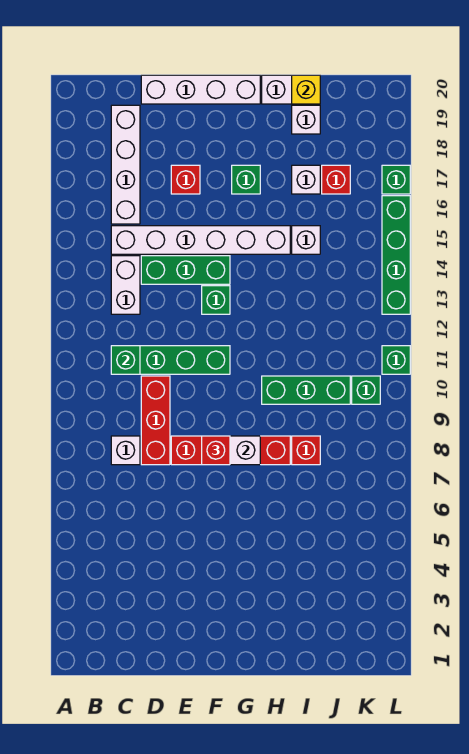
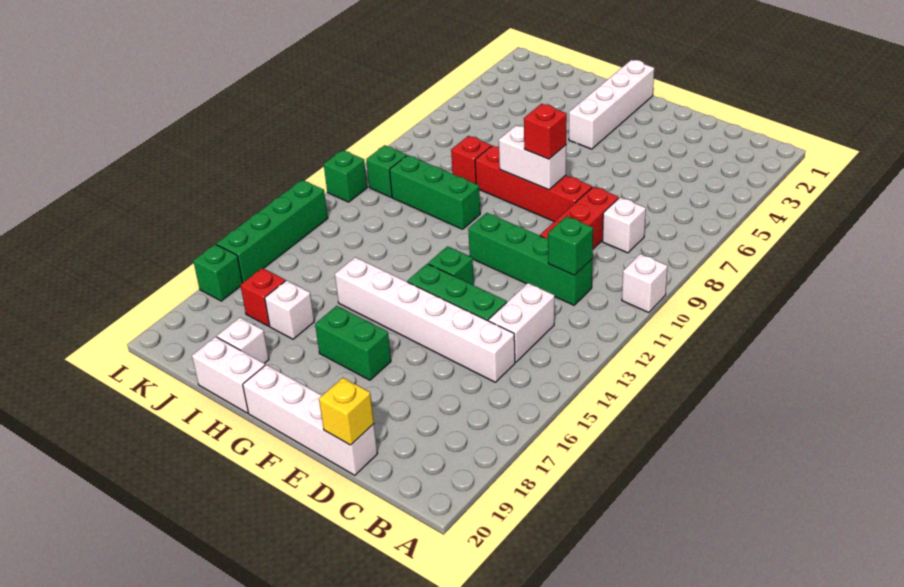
white brick C16:C19 level 1 -> white brick G1:G4 level 1
red brick E17 level 1 -> none
green brick G17 level 1 -> green brick F17:G17 level 1
white brick I15 level 1 -> white brick A10 level 1
yellow brick I20 level 2 -> yellow brick D20 level 2

